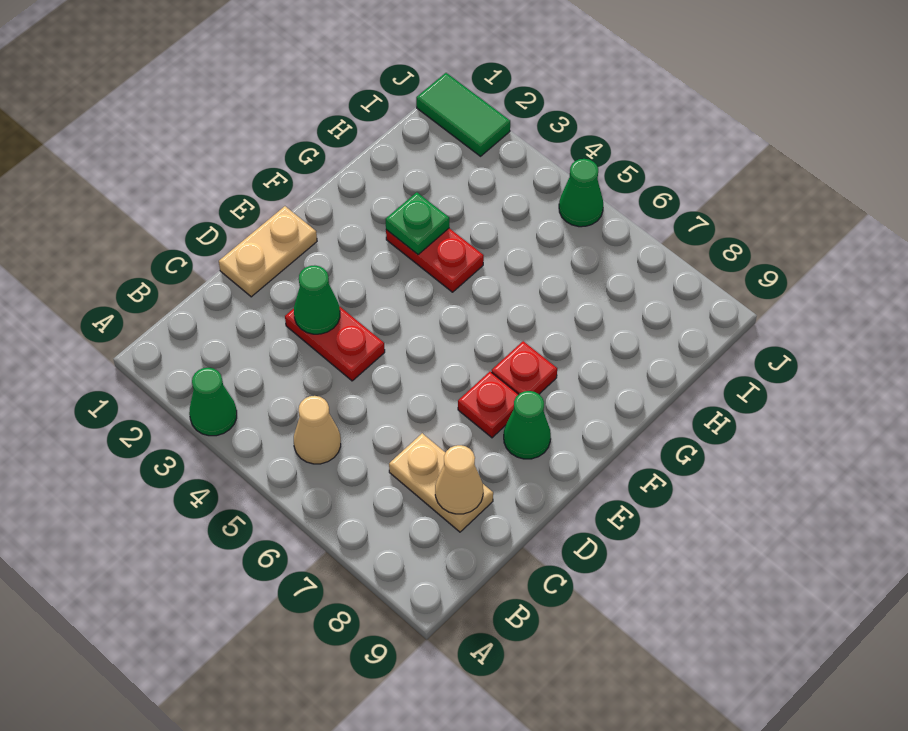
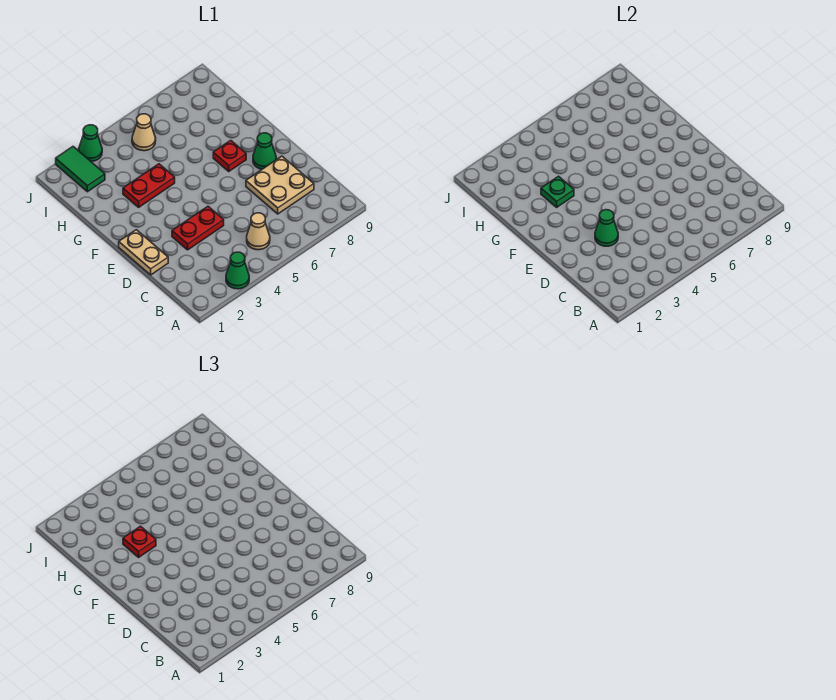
tan plate C7:C8 level 1 -> tan plate C7:D8 level 1
tan cone C8 level 2 -> tan cone I5 level 1
red plate E7 level 1 -> red plate G3 level 3
green tile J1:J2 level 1 -> green tile I2:J2 level 1
green cone J5 level 1 -> green cone J3 level 1

